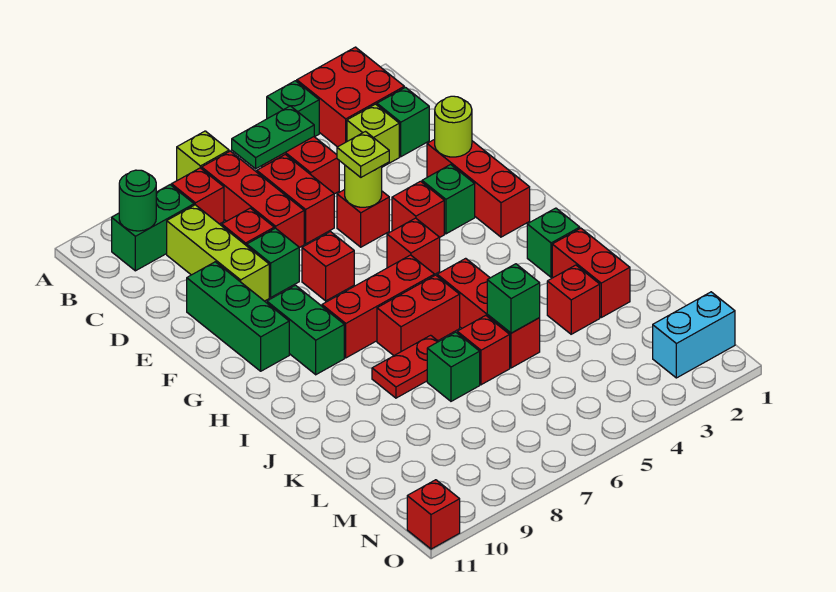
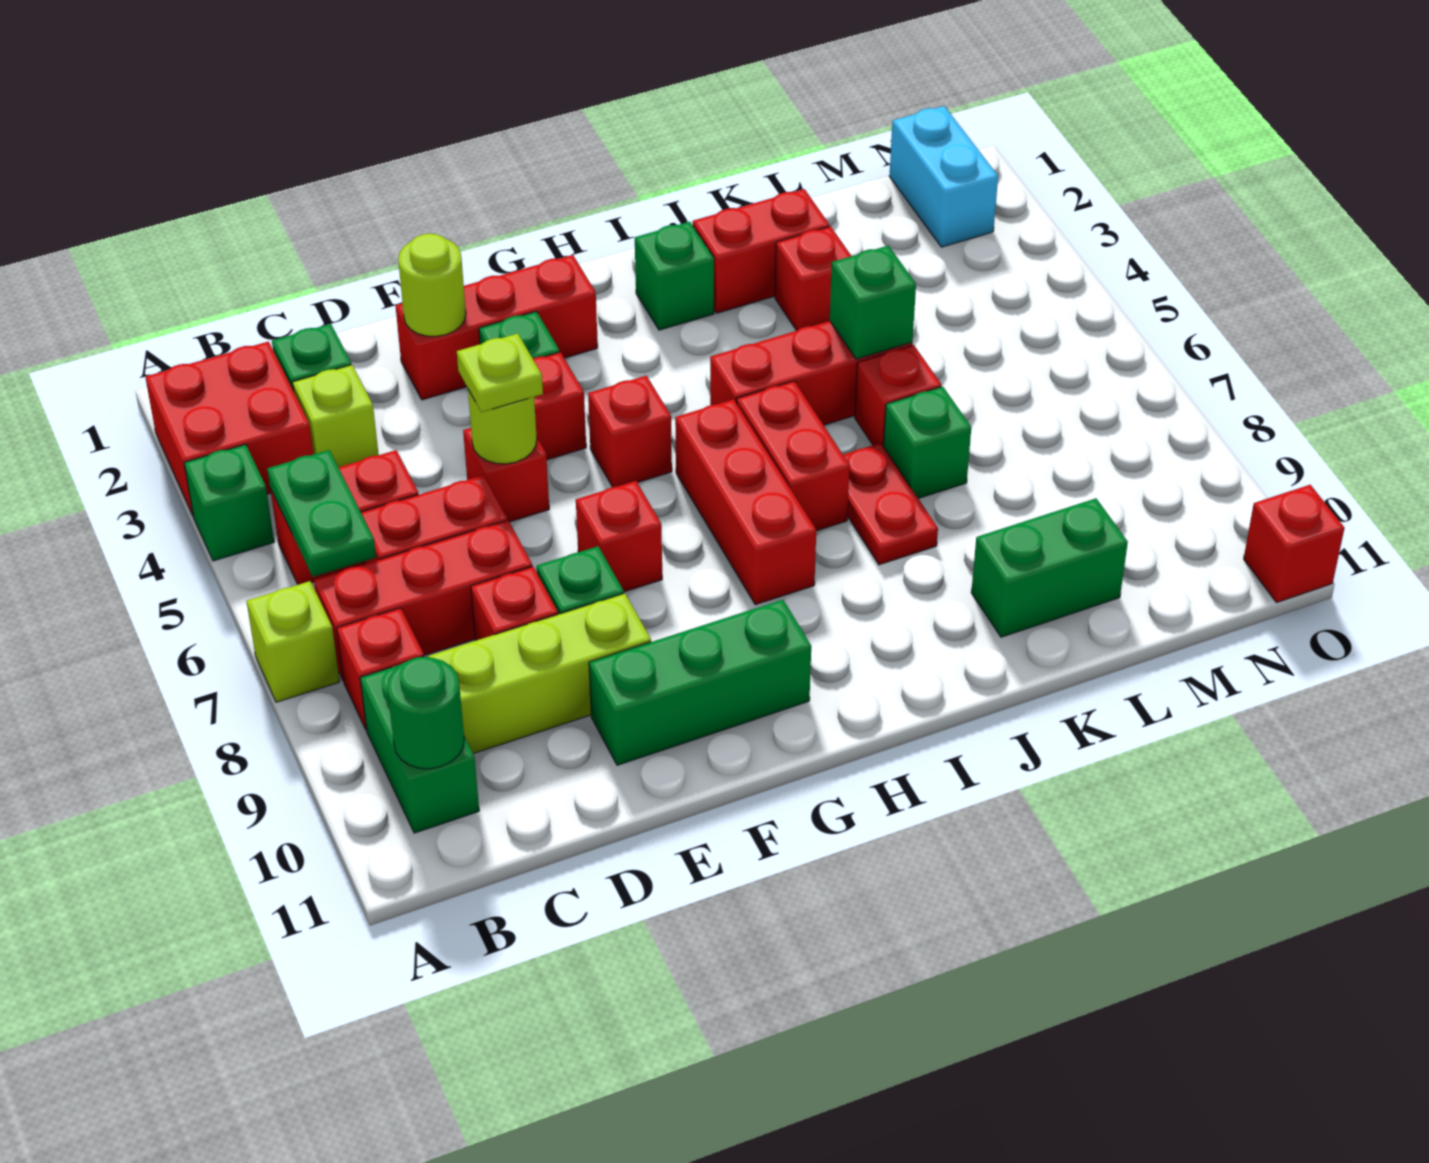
green brick G9:H9 level 1 -> green brick K10:L10 level 1

